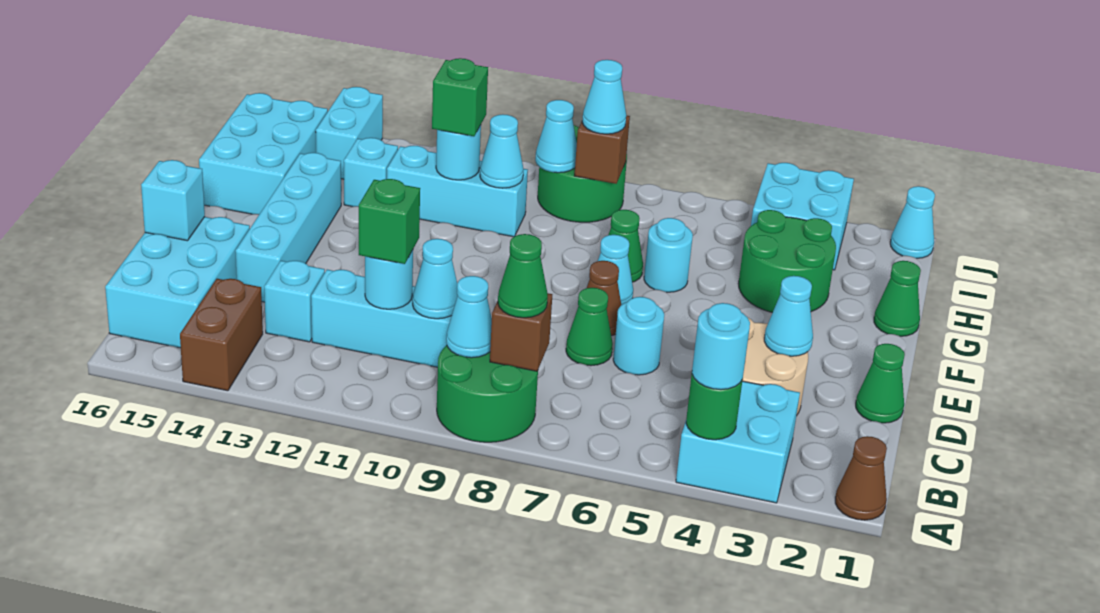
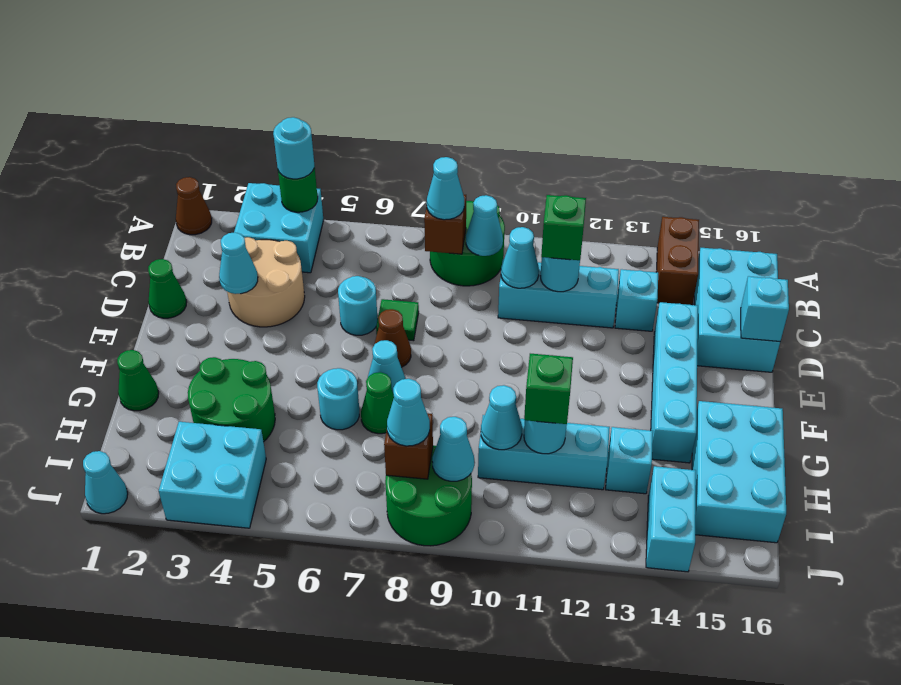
green cone B8 level 3 -> cyan cone B8 level 3
green cone D7 level 1 -> green tile D7 level 1

